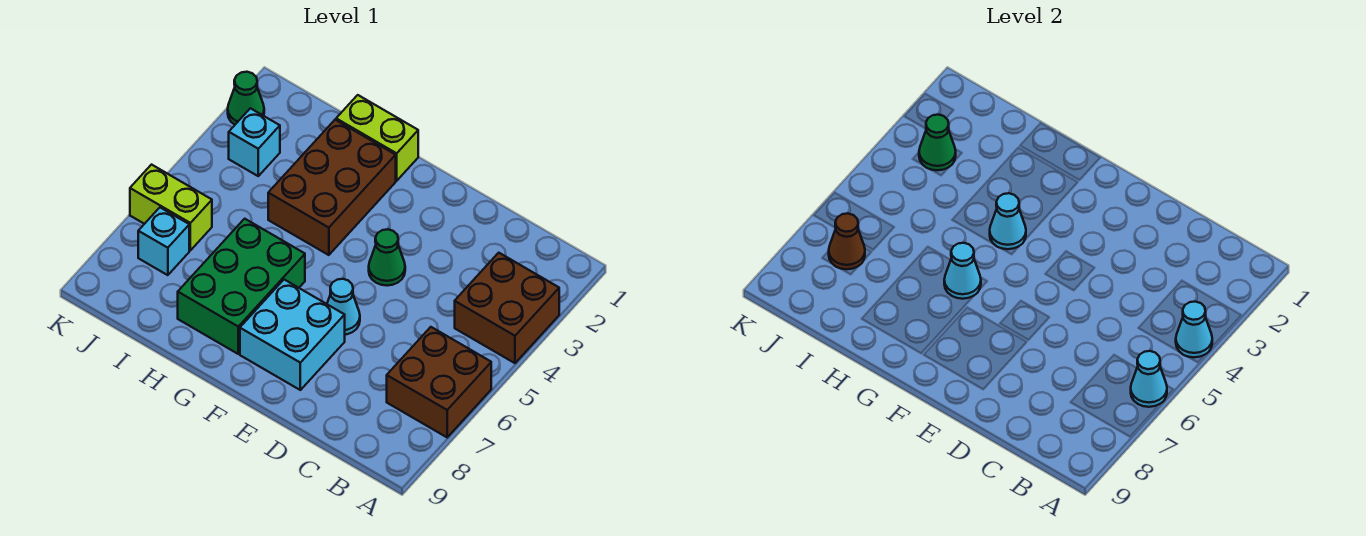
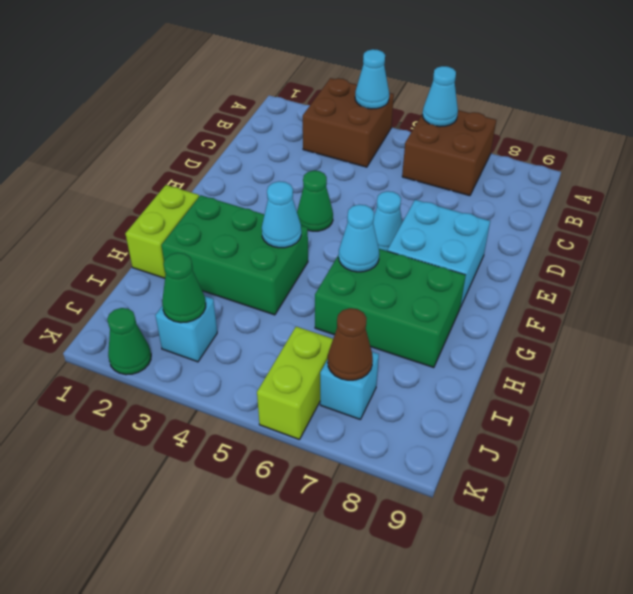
brown brick G2:H4 level 1 -> green brick G2:H4 level 1

